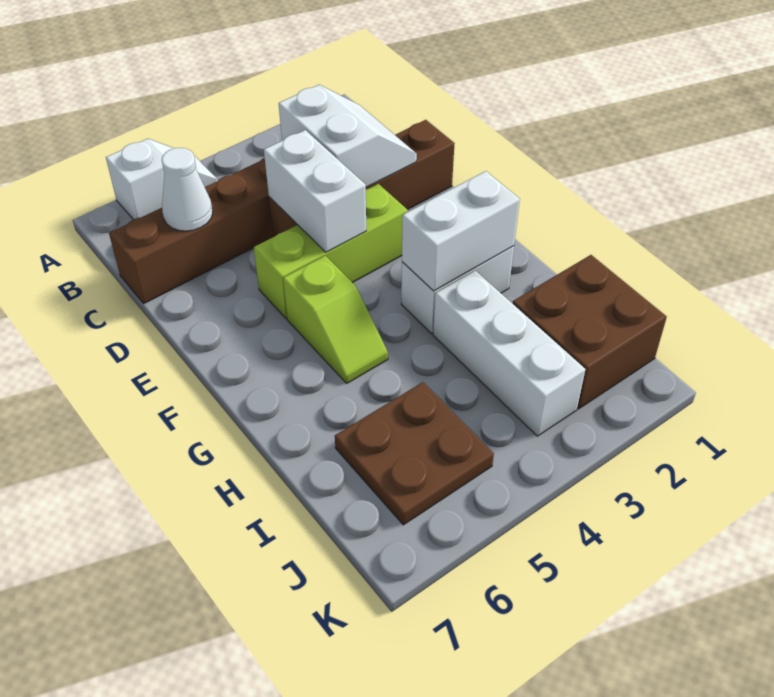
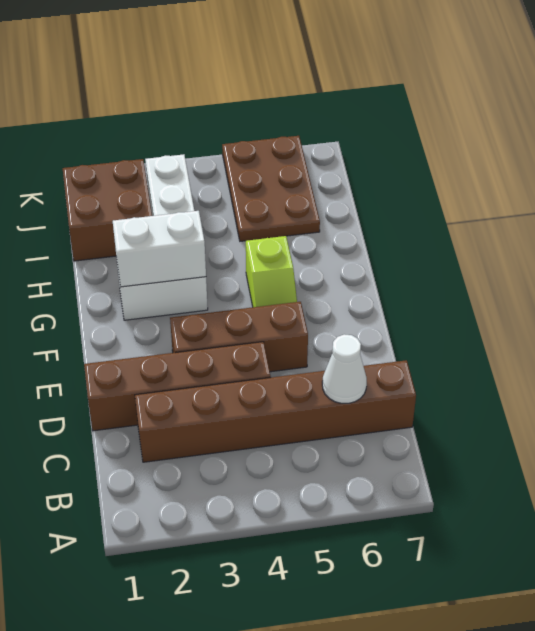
white slope A5:A6 level 1 top 6 -> none
white slope C2:D3 level 2 top 3 -> none
white brick D4:E4 level 2 -> none
lime brick E3:E5 level 1 -> brown brick E3:E5 level 1
lime slope F5:G5 level 1 top F -> lime slope F5:G5 level 1 top G
brown plate I5:J6 level 1 -> brown plate I5:K6 level 1

